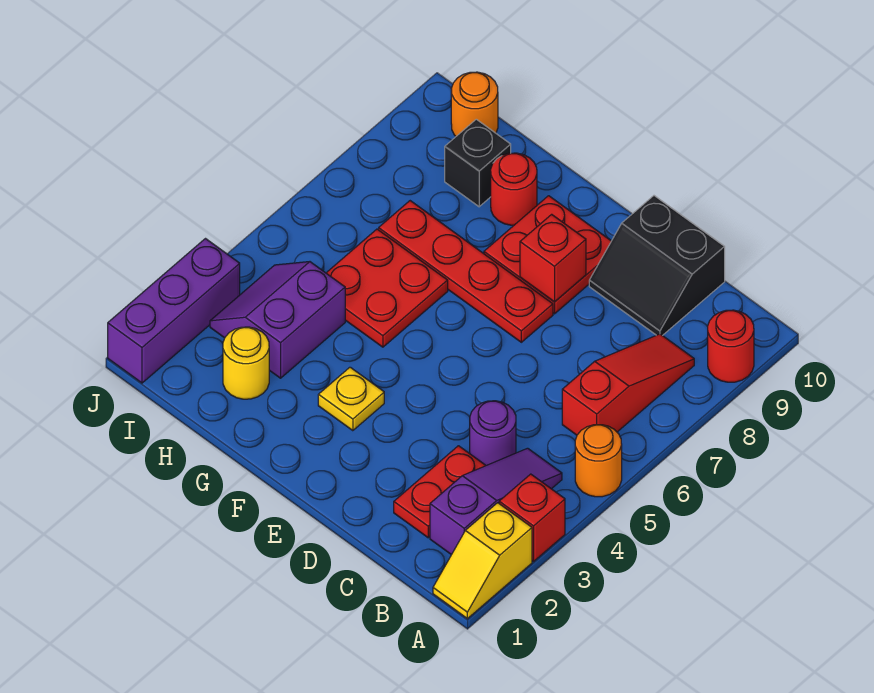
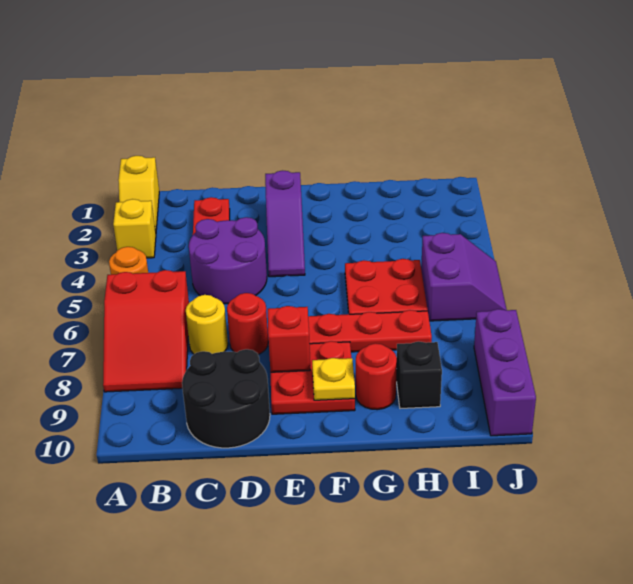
yellow slope A1:A2 level 1 top 2 -> yellow slope A1:A2 level 1 top 1
red brick A3 level 1 -> yellow brick A3 level 1
red round brick A9 level 1 -> red round brick D7 level 1
purple slope B2:B4 level 1 top 2 -> purple slope E2:E4 level 1 top 2
red slope B6:B8 level 1 top 6 -> red slope A6:B8 level 1 top 6
purple round brick C4 level 1 -> purple round brick C4:D5 level 1
black slope C9:D10 level 1 top 10 -> black round brick C9:D10 level 1
yellow plate F3 level 1 -> yellow plate F9 level 2
yellow round brick H2 level 1 -> yellow round brick C7 level 1
purple slope H3:I4 level 1 top H -> purple slope I5:J6 level 1 top I
orange round brick I10 level 1 -> none
purple brick J1:J3 level 1 -> purple brick J8:J10 level 1

